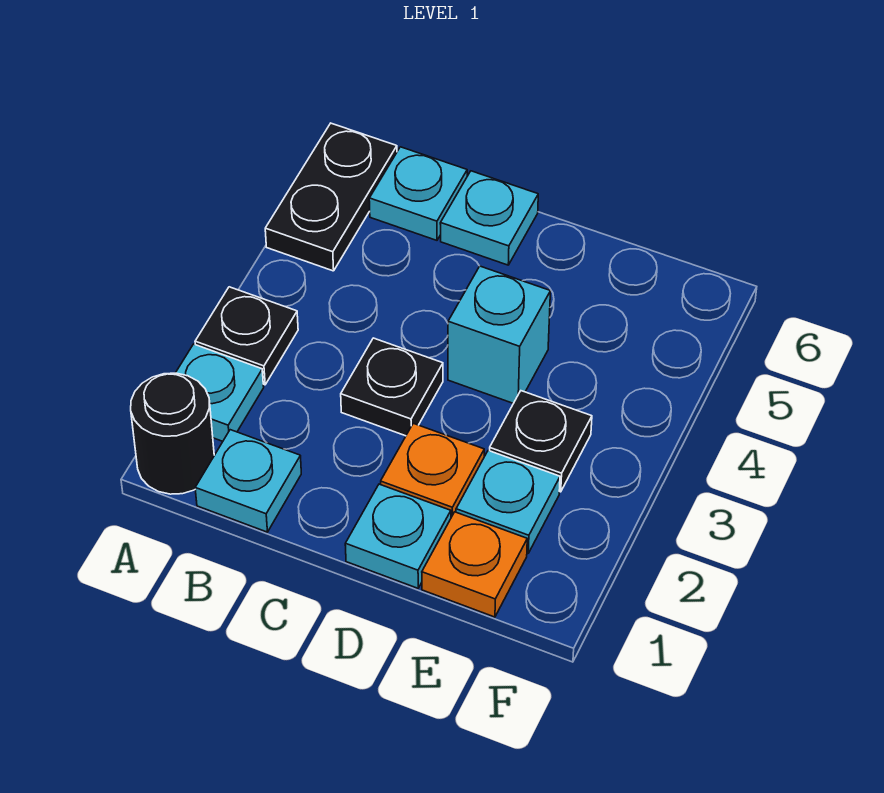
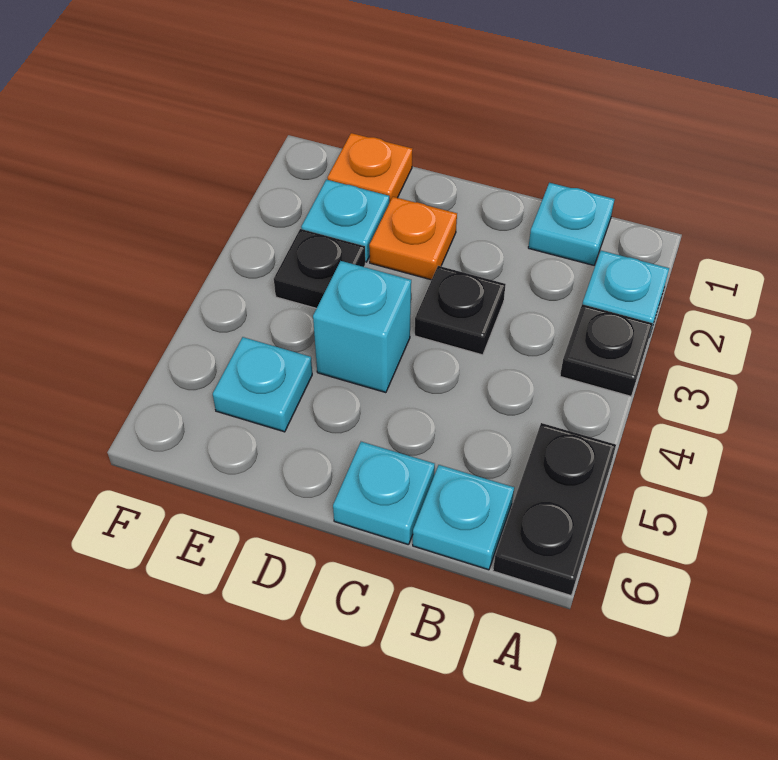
black round brick A1 level 1 -> none
cyan plate D1 level 1 -> cyan plate E5 level 1

